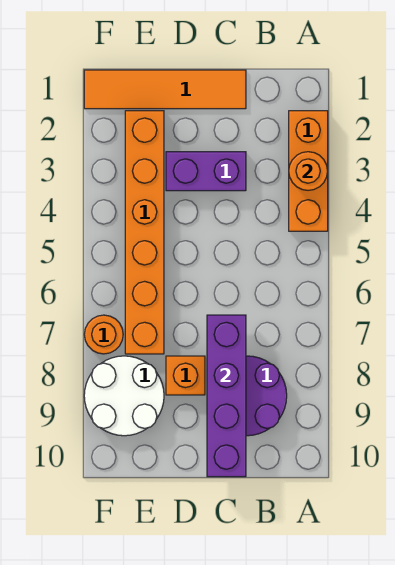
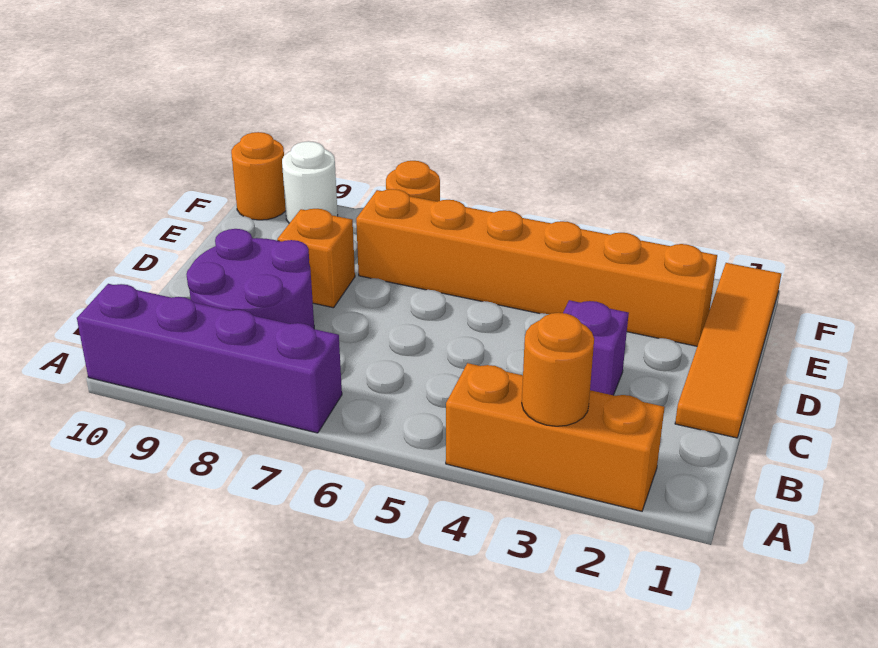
purple brick C3:D3 level 1 -> purple brick C3 level 1
purple brick C7:C10 level 2 -> purple brick A7:A10 level 1
white round brick E8:F9 level 1 -> white round brick F9 level 1
none -> orange round brick F10 level 1

